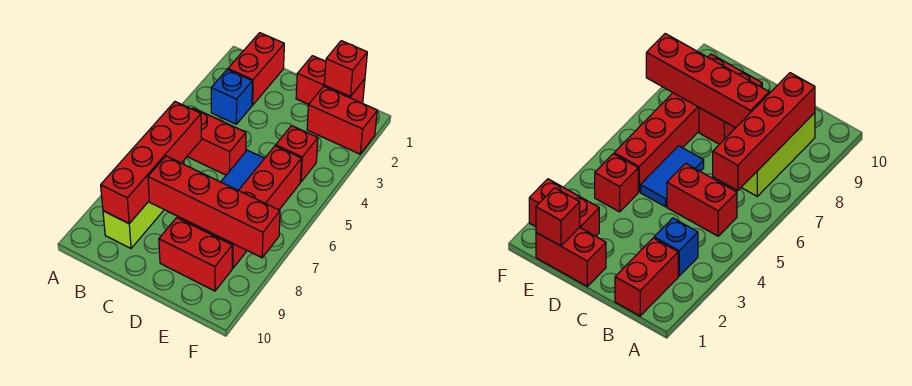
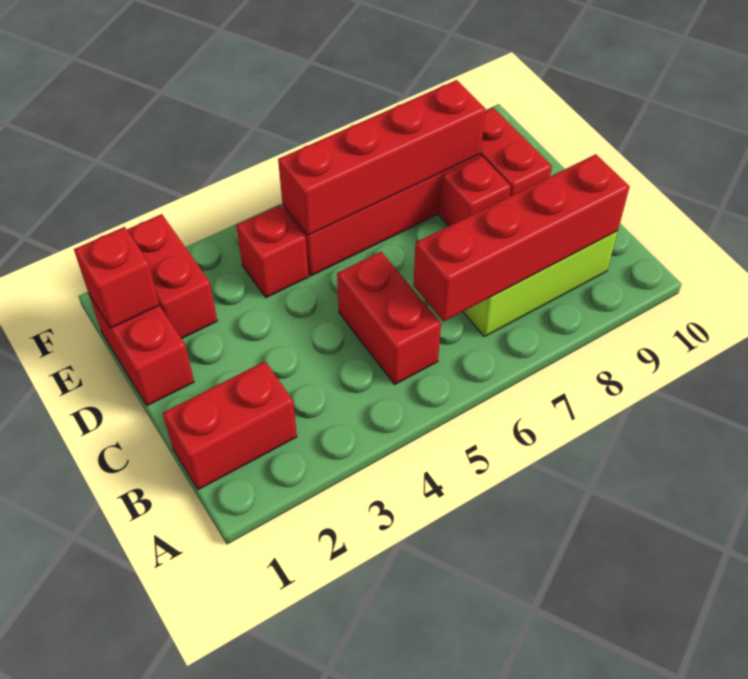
blue brick B3 level 1 -> none
red brick C8:F8 level 2 -> red brick E5:E8 level 2
blue tile D5:D6 level 1 -> none

